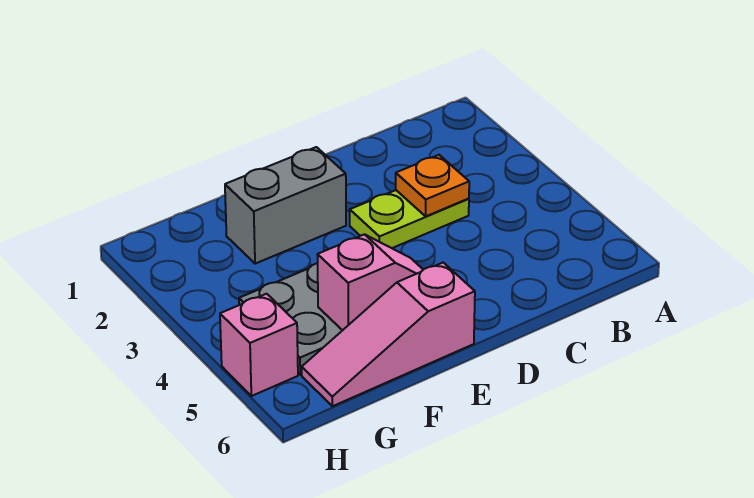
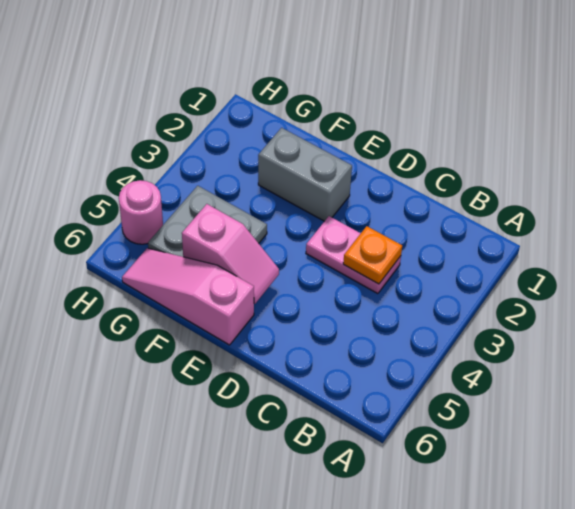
lime plate C3:D3 level 1 -> pink plate C3:D3 level 1
pink brick H5 level 1 -> pink round brick H5 level 1

